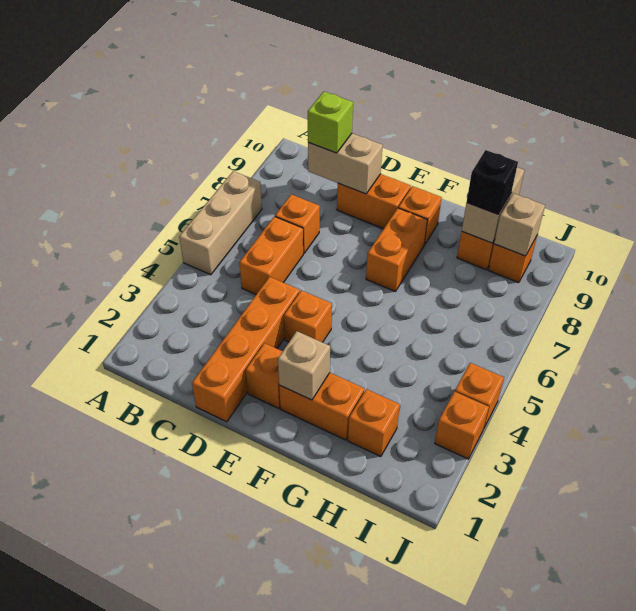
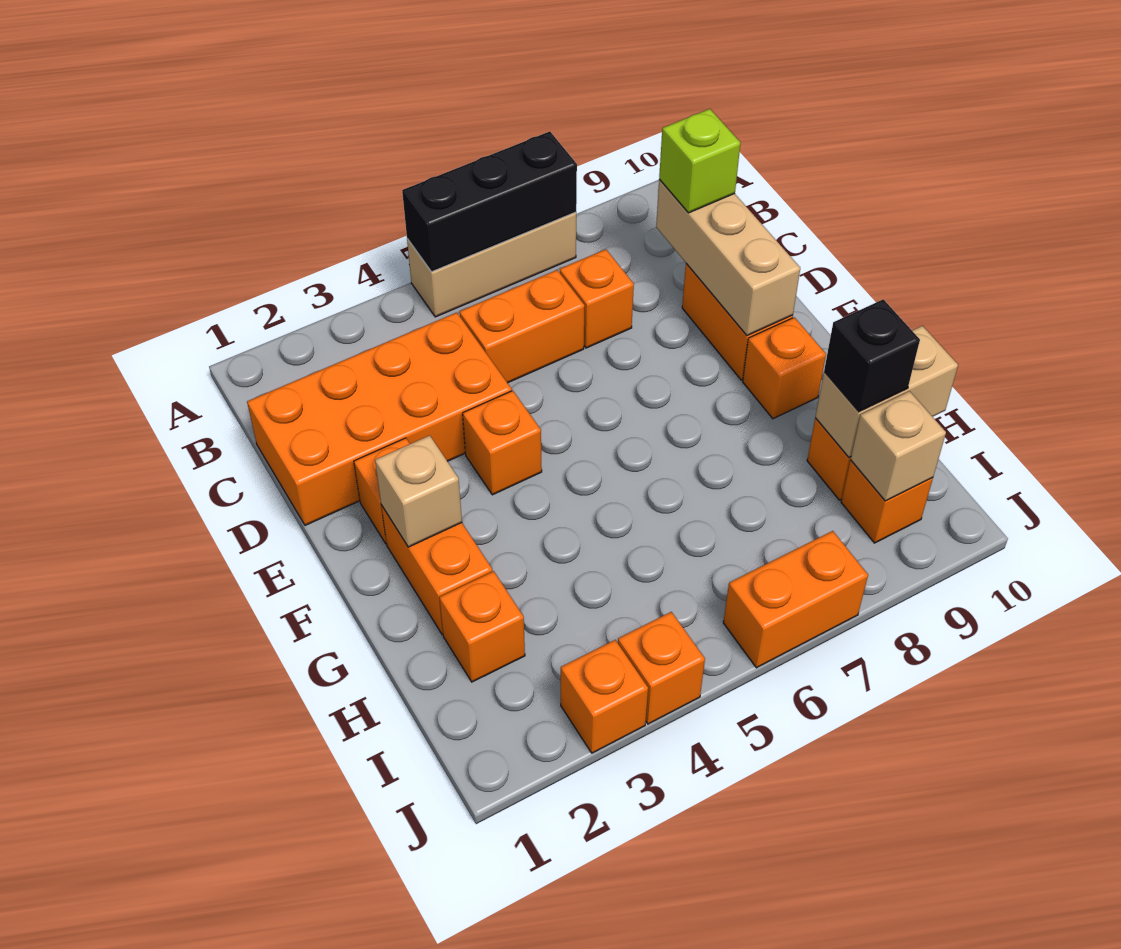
none -> black brick A5:A7 level 2
tan brick C9:D9 level 2 -> tan brick C9:E9 level 2
orange brick D1:D4 level 1 -> orange brick C1:D4 level 1
orange brick F7:F8 level 1 -> orange brick J6:J7 level 1

